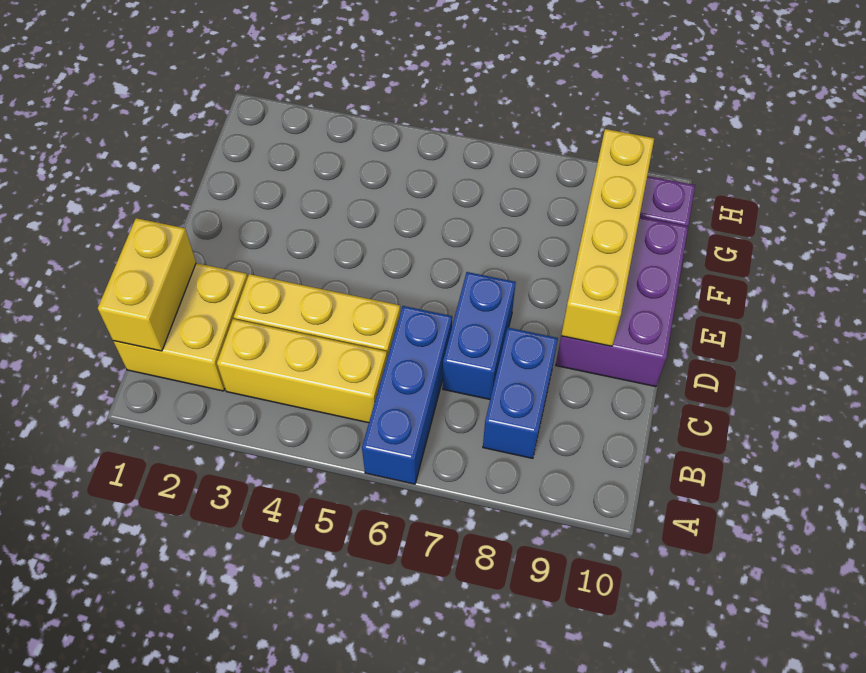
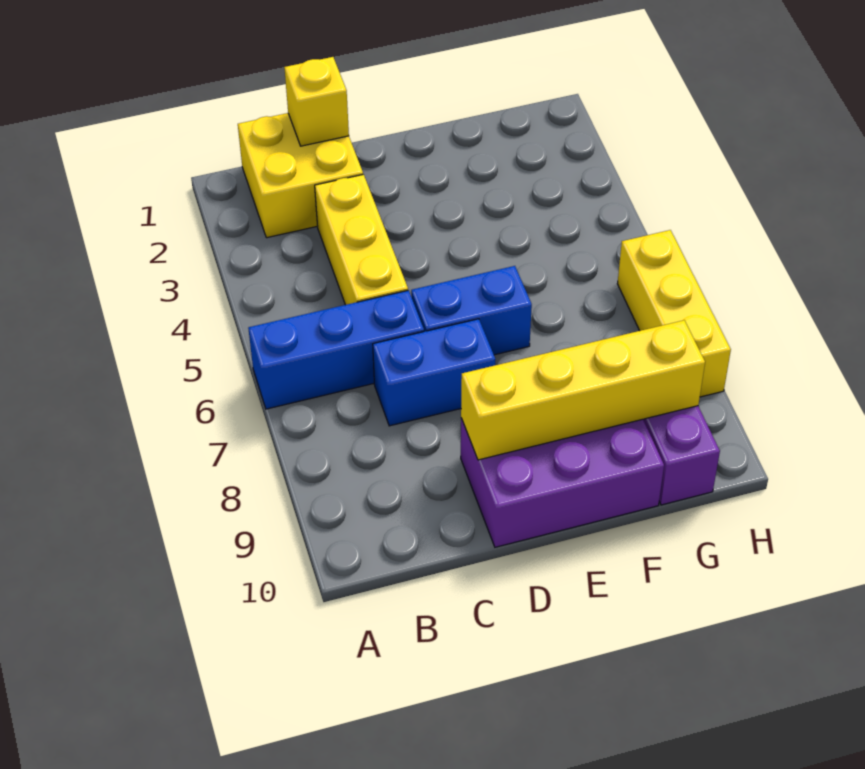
yellow brick B1:C1 level 2 -> yellow brick C1 level 2
yellow brick B3:B5 level 1 -> yellow brick H6:H8 level 1
blue brick B8:C8 level 1 -> blue brick D6:E6 level 1

